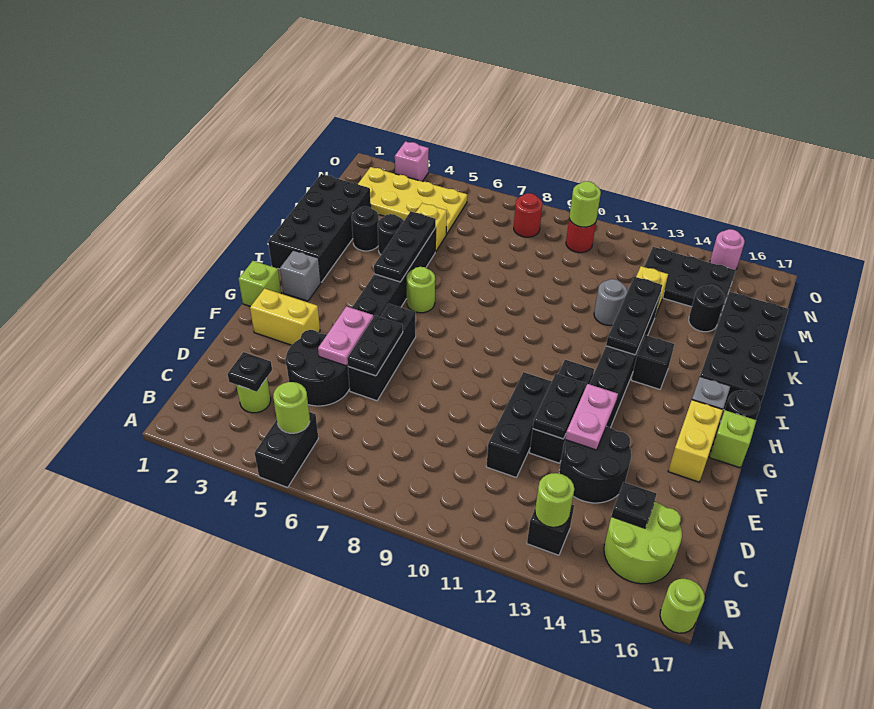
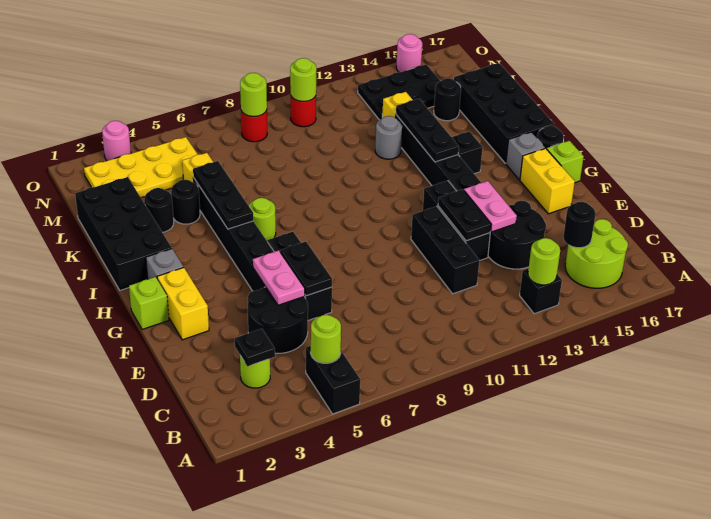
lime round brick A17 level 1 -> lime round brick N8 level 2
black plate C15 level 2 -> black round brick C15 level 2
yellow brick F2:F3 level 1 -> yellow brick F2:G2 level 1
pink brick O3 level 1 -> pink round brick O3 level 1

